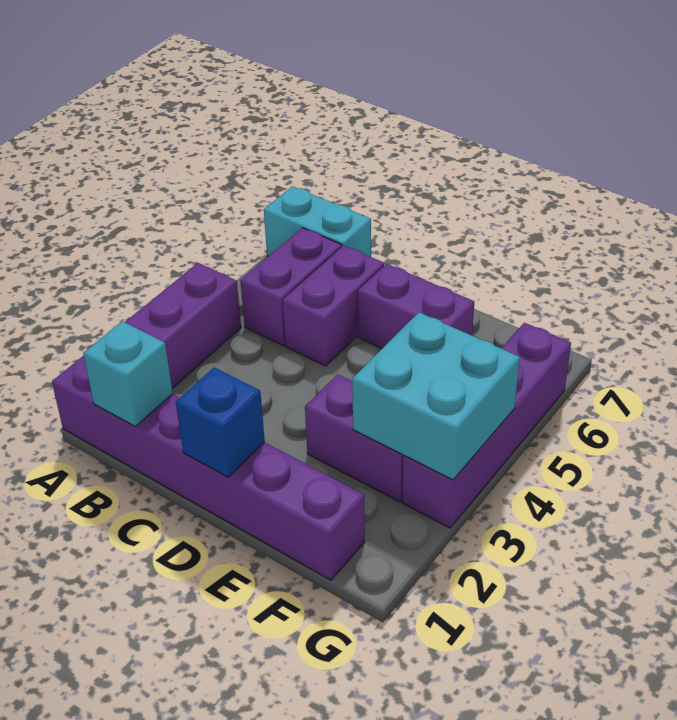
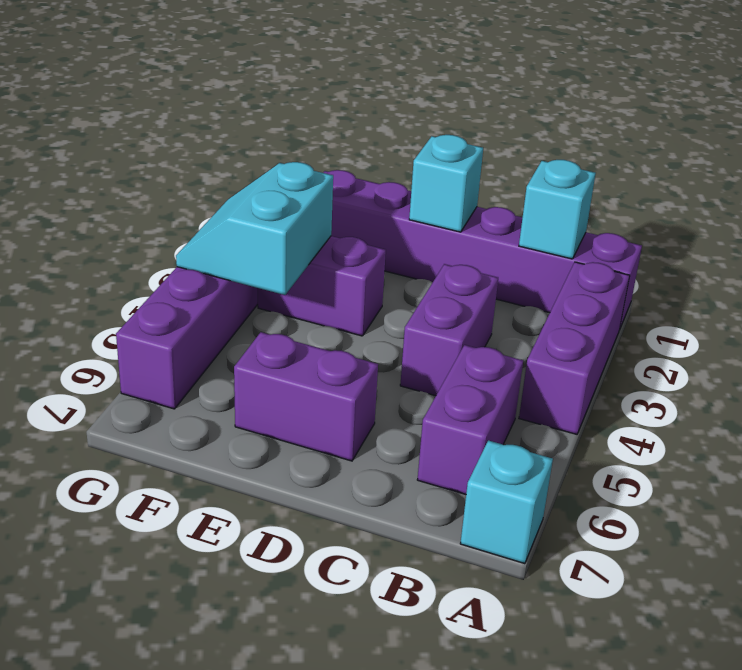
cyan brick A7:B7 level 1 -> cyan brick A7 level 1
purple brick C5:C6 level 1 -> purple brick C3:C4 level 1
blue brick D1 level 2 -> cyan brick D1 level 2
cyan brick F3:G4 level 2 -> cyan slope F3:G4 level 2 top F

